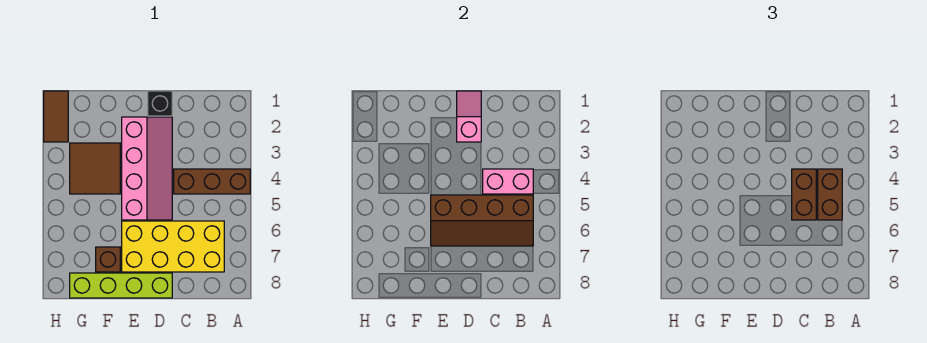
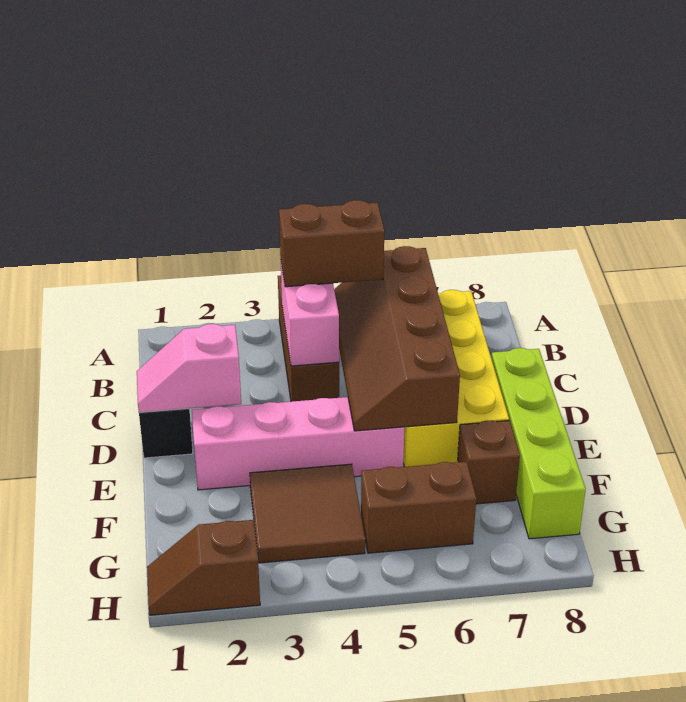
brown slope B5:E6 level 2 top 5 -> brown slope B5:E6 level 2 top 6
brown brick C4:C5 level 3 -> brown brick G5:G6 level 1
brown tile H1:H2 level 1 -> brown slope H1:H2 level 1 top 2

